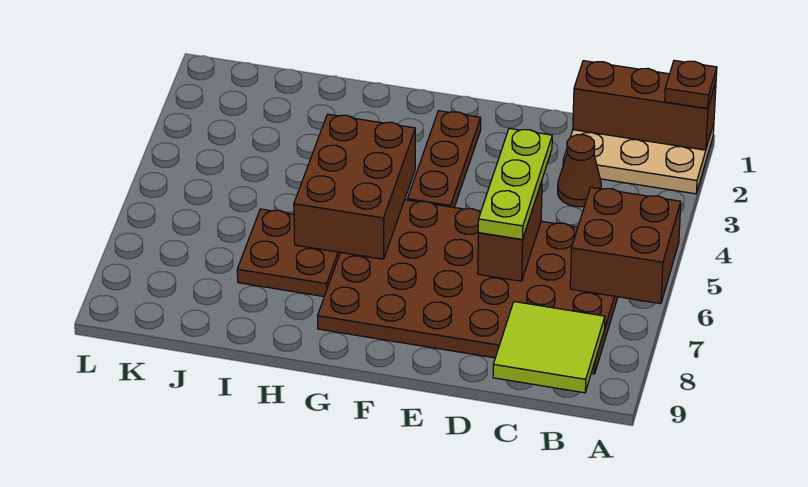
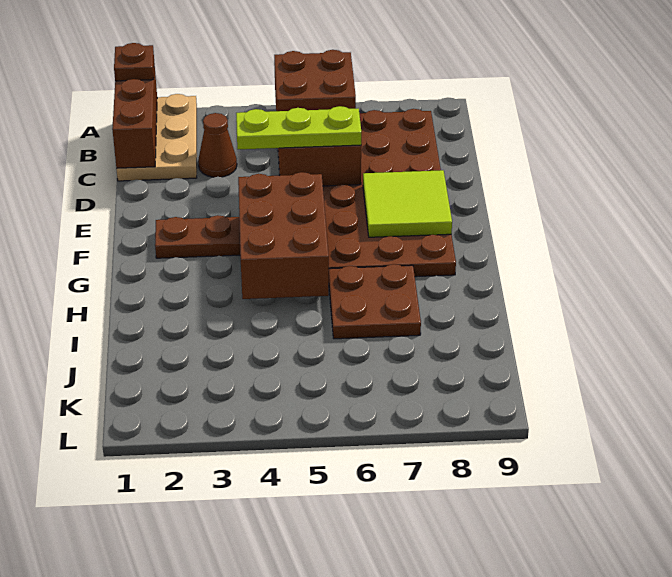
lime tile B8:C9 level 2 -> lime tile E7:F8 level 2
brown brick G4:H6 level 2 -> brown brick F4:H5 level 2

